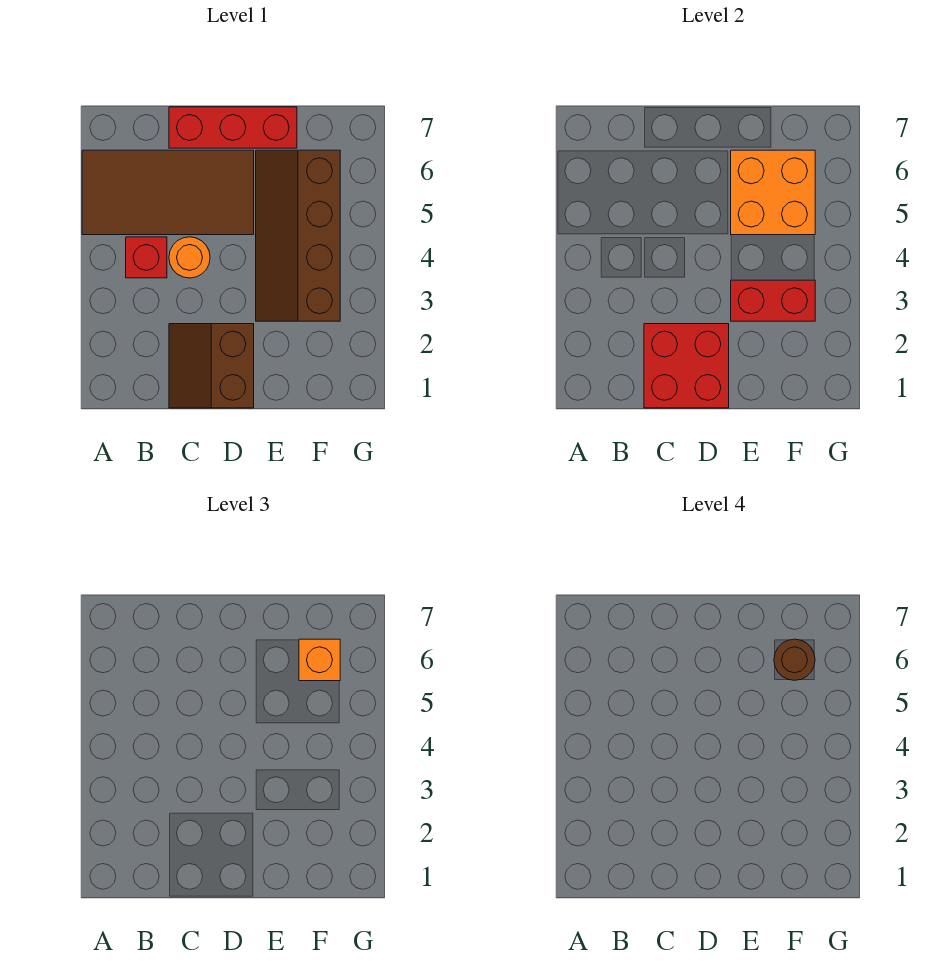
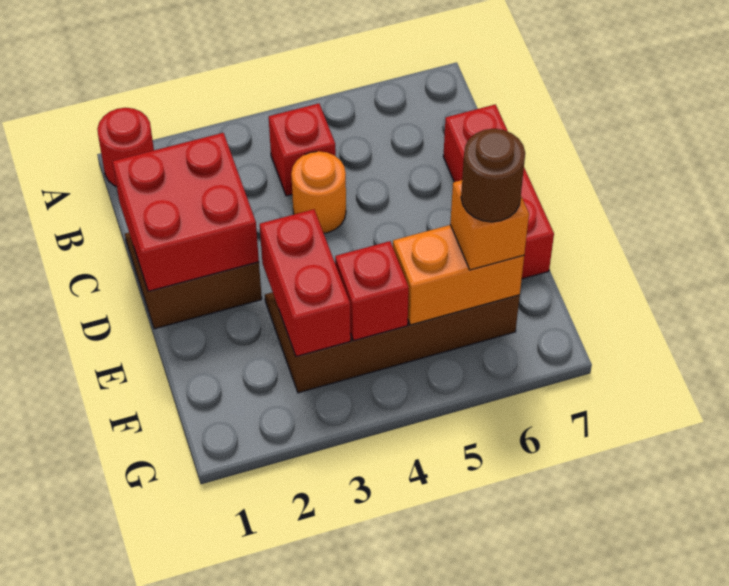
none -> red round brick A1 level 1
brown tile A5:D6 level 1 -> none
orange brick E5:F6 level 2 -> orange brick F5:F6 level 2
none -> red brick F4 level 2

